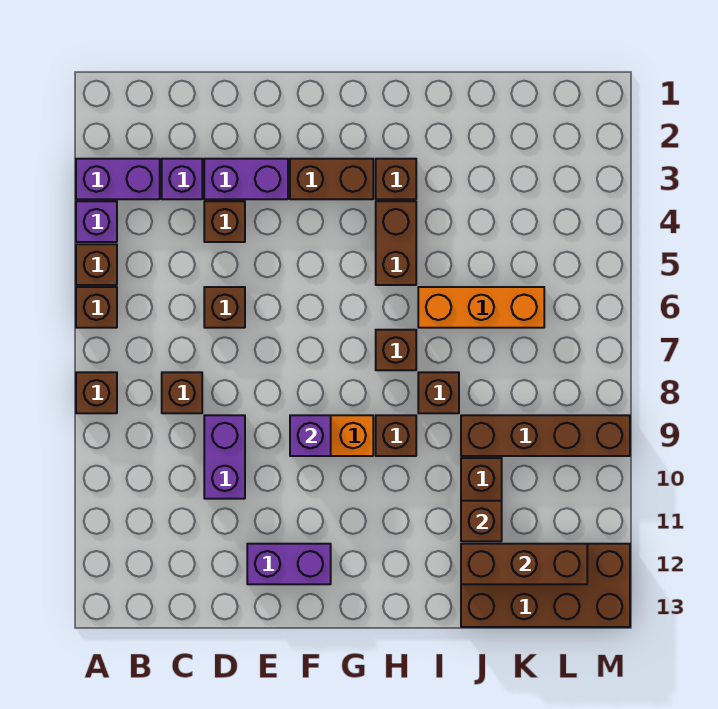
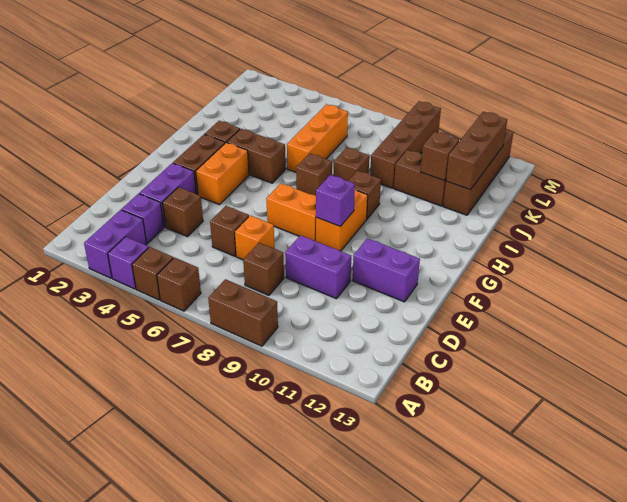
brown brick A8 level 1 -> brown brick A8:A9 level 1
none -> orange brick D7 level 1
purple brick E12:F12 level 1 -> purple brick E11:E12 level 1
none -> orange brick F4:G4 level 1
none -> orange brick F7:F8 level 1
brown brick J12:M13 level 1 -> brown brick J12:M12 level 1

